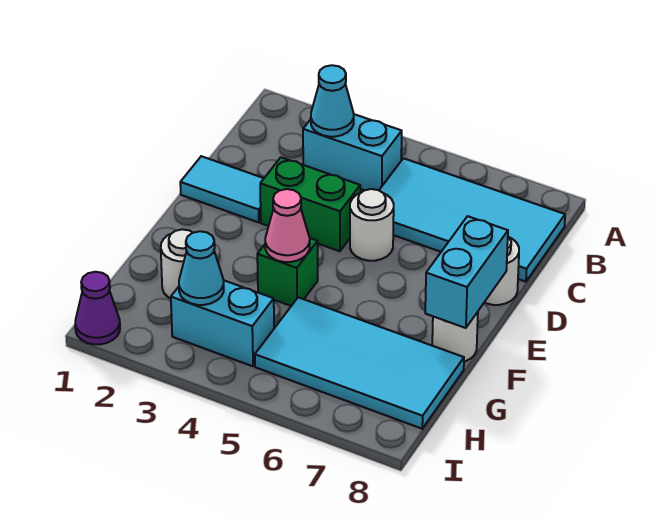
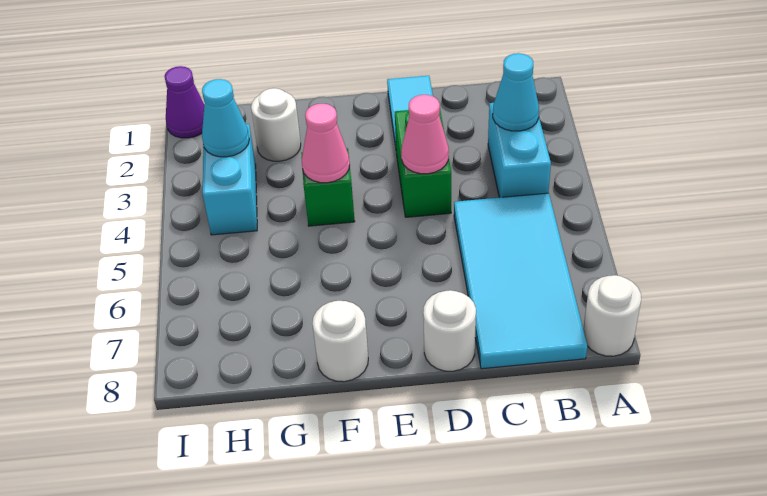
none -> pink cone D4 level 2
white round brick D5 level 1 -> white round brick A8 level 1
cyan brick E8:F8 level 2 -> none
cyan tile G5:H8 level 1 -> none

